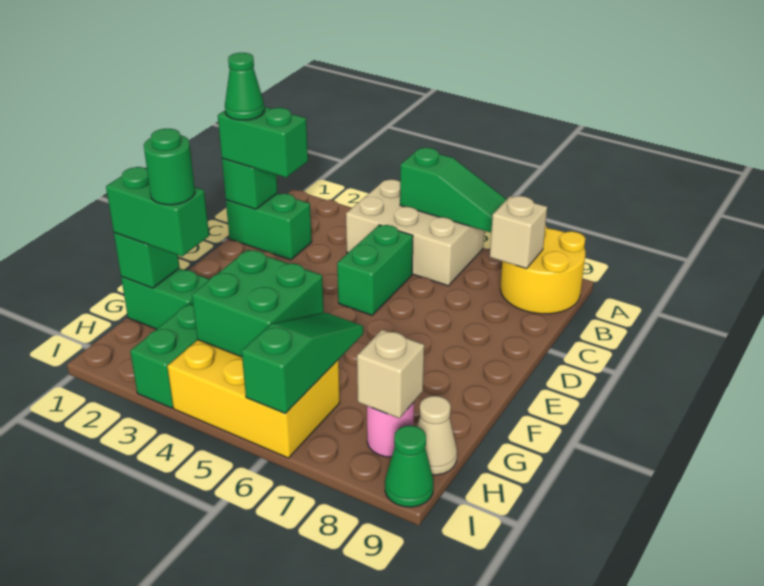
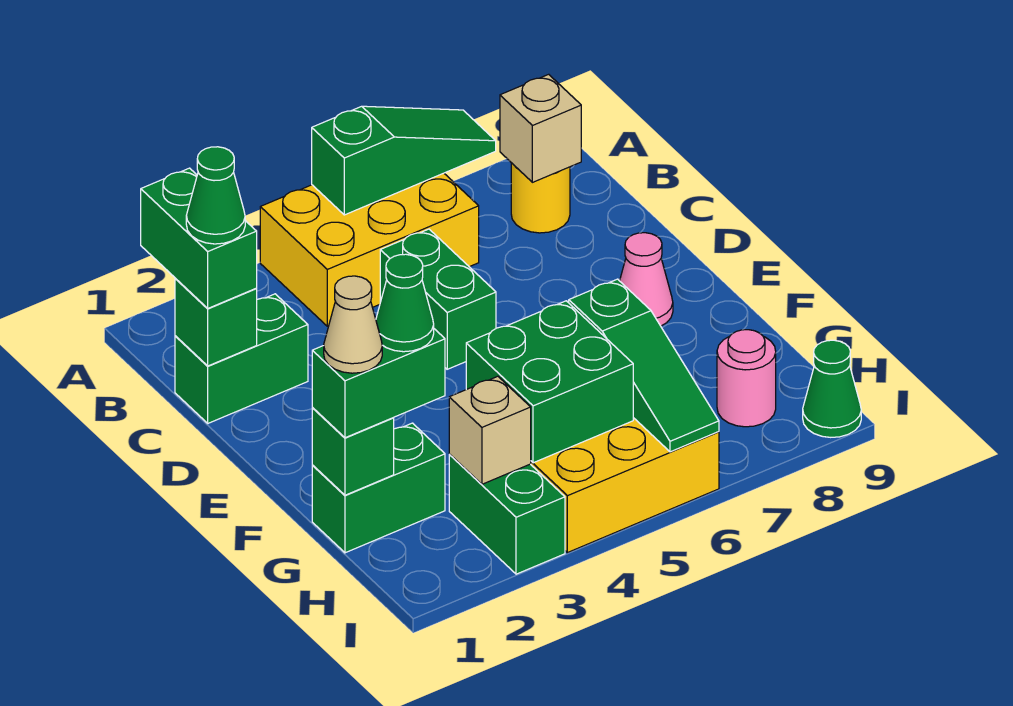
tan brick A4:B6 level 1 -> yellow brick A4:B6 level 1
yellow round brick A8:B9 level 1 -> yellow round brick B8 level 1
green brick C1:C2 level 3 -> green brick B1:C1 level 3
none -> pink cone E8 level 1
green round brick G2 level 4 -> green cone G2 level 4
green slope G6:I6 level 2 top I -> green slope G6:I6 level 2 top G
tan brick H8 level 2 -> tan brick H3 level 2
tan cone H9 level 1 -> tan cone G1 level 4

